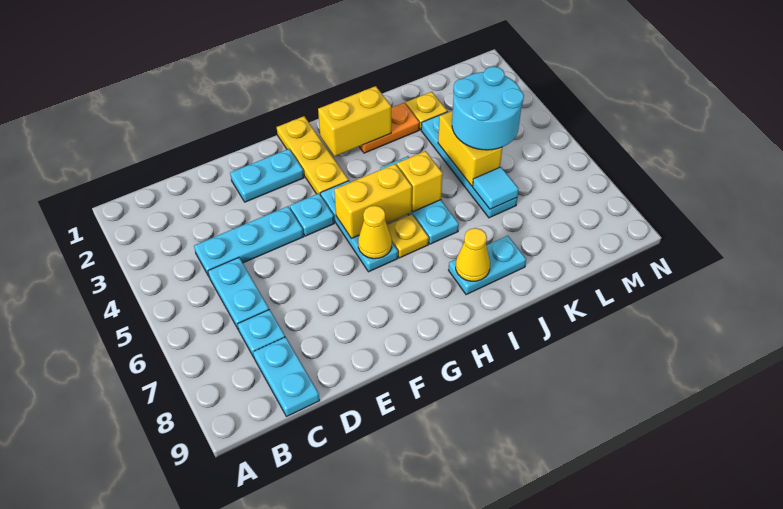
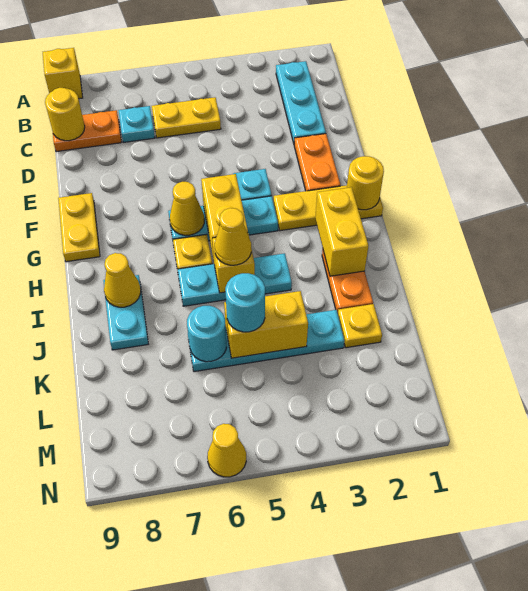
none -> yellow brick A9 level 1
cyan plate C4:E4 level 1 -> cyan plate B2:D2 level 1
cyan plate C5:C6 level 1 -> yellow plate C5:C6 level 1
cyan plate C8:C9 level 1 -> orange plate C8:C9 level 1
none -> yellow round brick C9 level 2
cyan plate E2:F2 level 1 -> orange plate E2:F2 level 1
none -> yellow plate F9:G9 level 1
none -> yellow round brick G1 level 2
none -> yellow cone I5 level 3
cyan round brick K4:L5 level 3 -> cyan round brick K5 level 3
cyan tile K6 level 2 -> cyan round brick K6 level 2
none -> yellow cone N6 level 1

